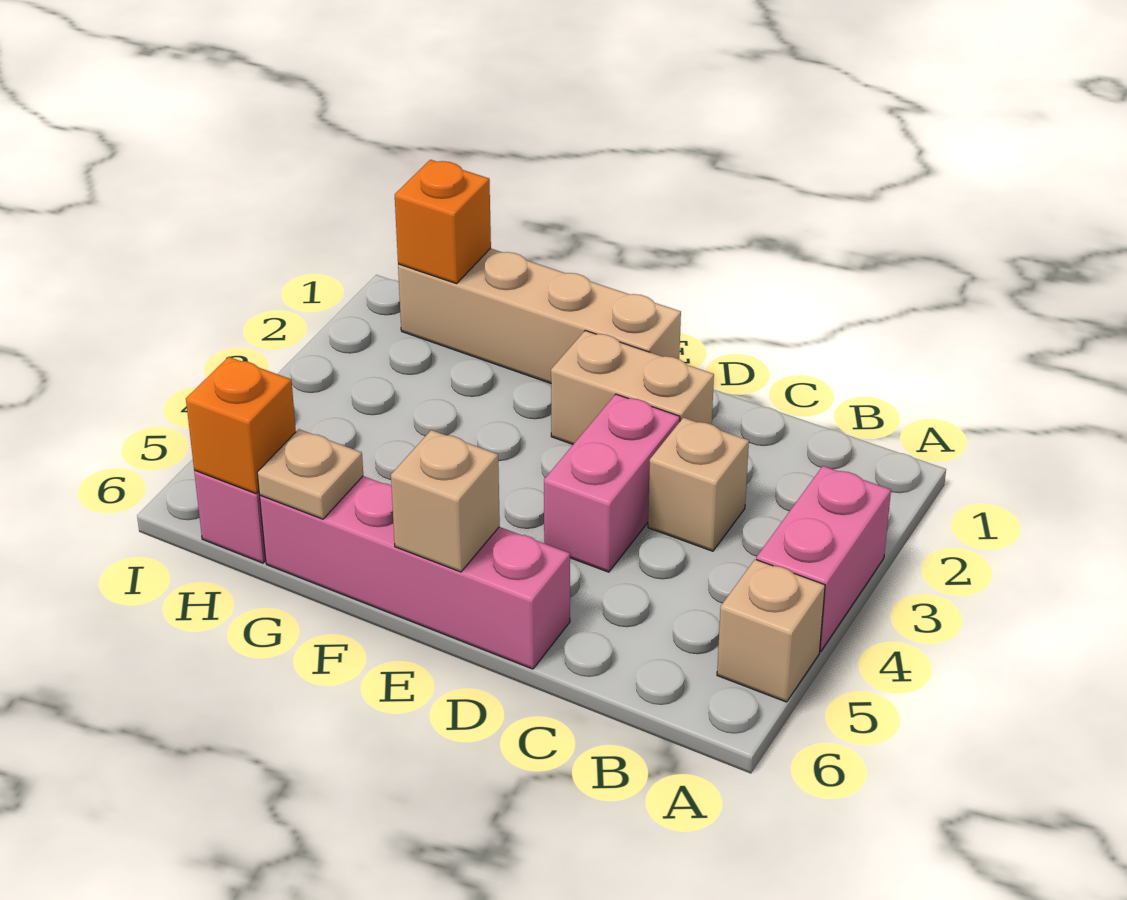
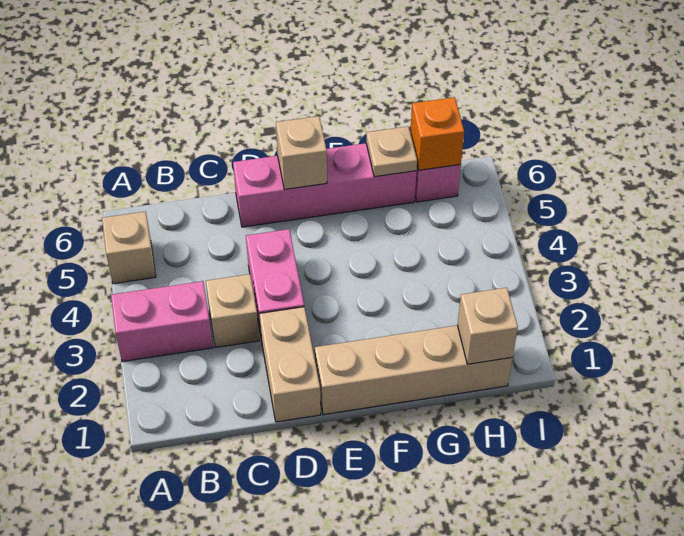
pink brick A3:A4 level 1 -> pink brick A3:B3 level 1
tan brick D2:E2 level 1 -> tan brick D1:D2 level 1
orange brick H1 level 2 -> tan brick H1 level 2

